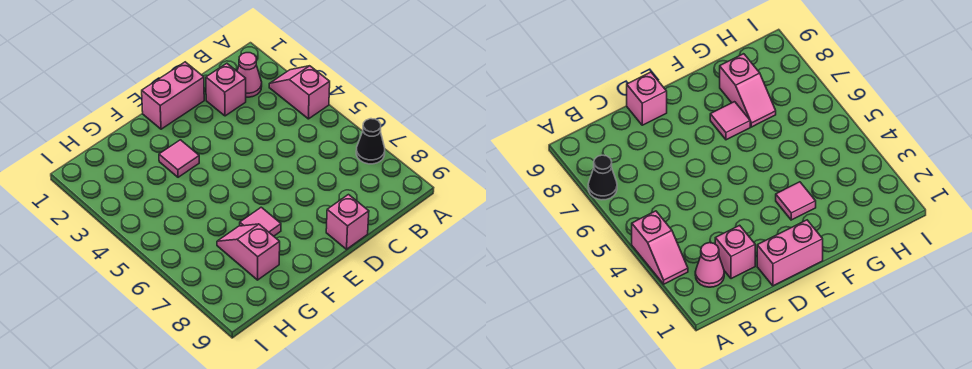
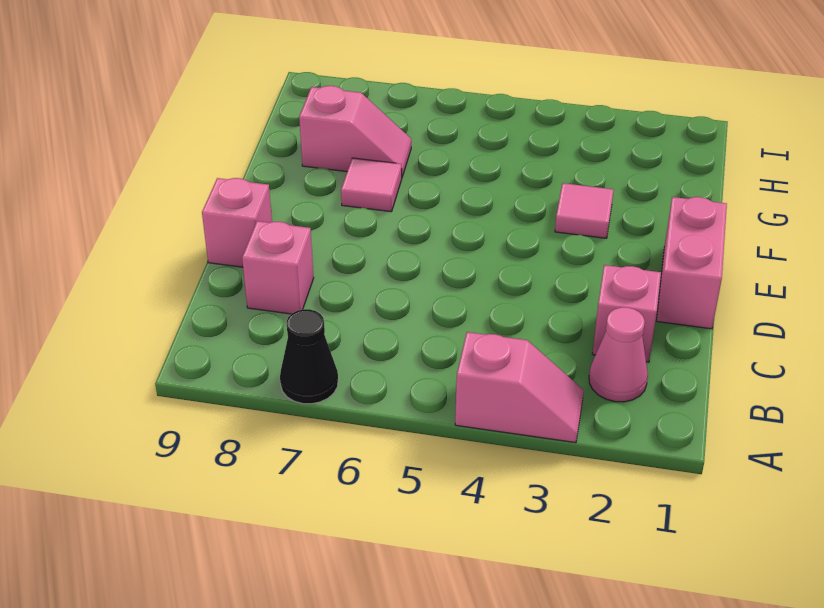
none -> pink brick C8 level 1

